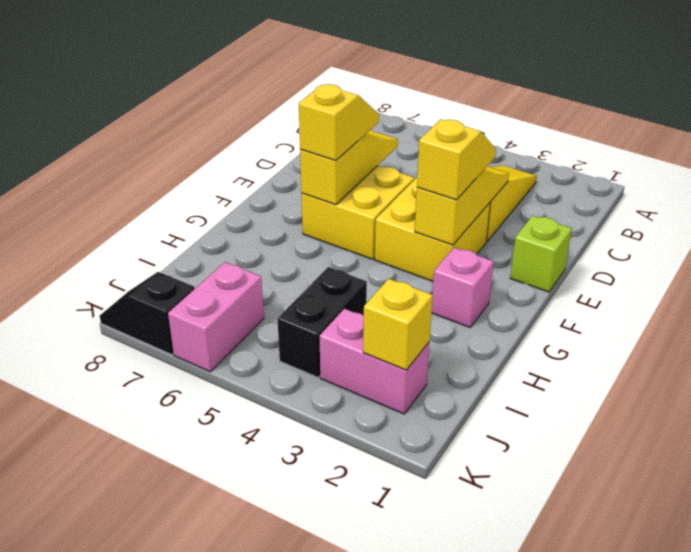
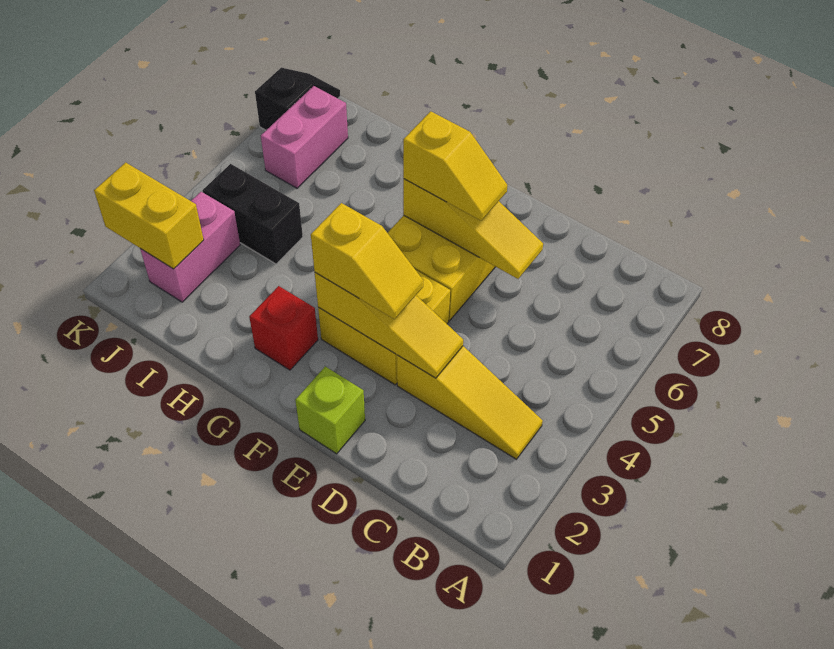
pink brick G2 level 1 -> red brick G2 level 1
yellow brick J2 level 2 -> yellow brick J2:K2 level 2
pink brick J6:K6 level 1 -> pink brick J6:J7 level 1

